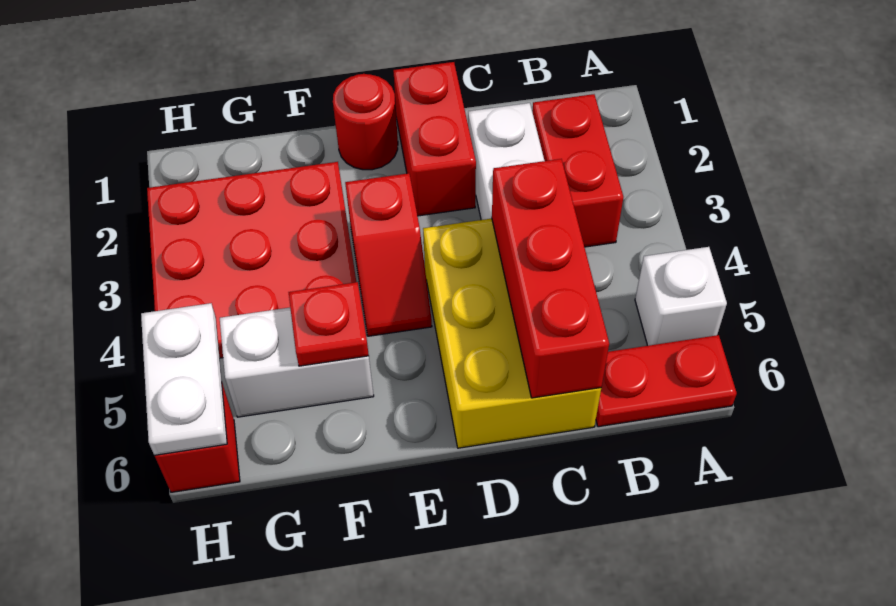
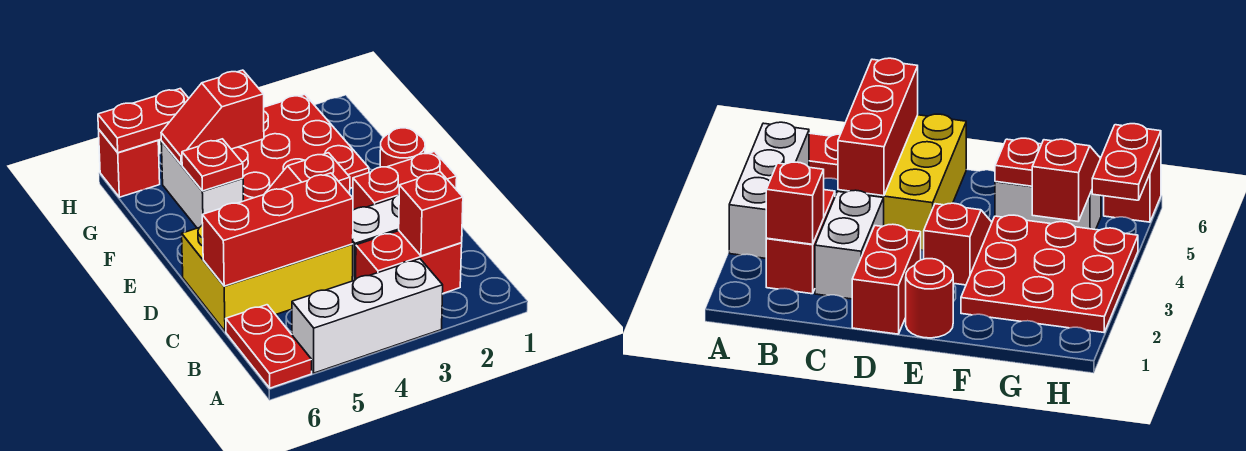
white brick A5 level 1 -> white brick A3:A5 level 1
none -> red brick B2 level 2
none -> red slope G4:G5 level 2 top 4
white plate H5:H6 level 2 -> red plate H5:H6 level 2

